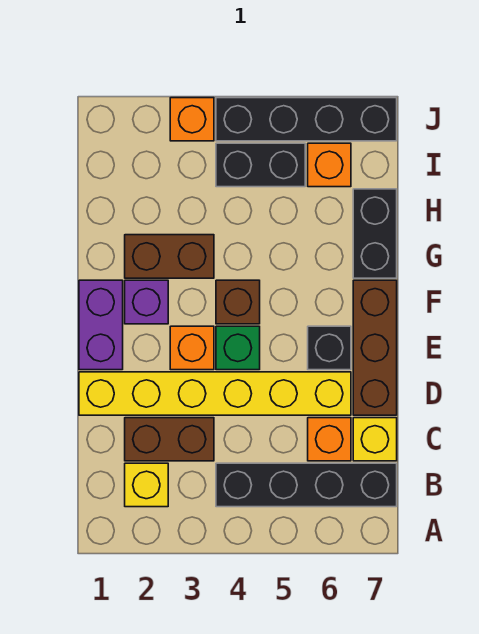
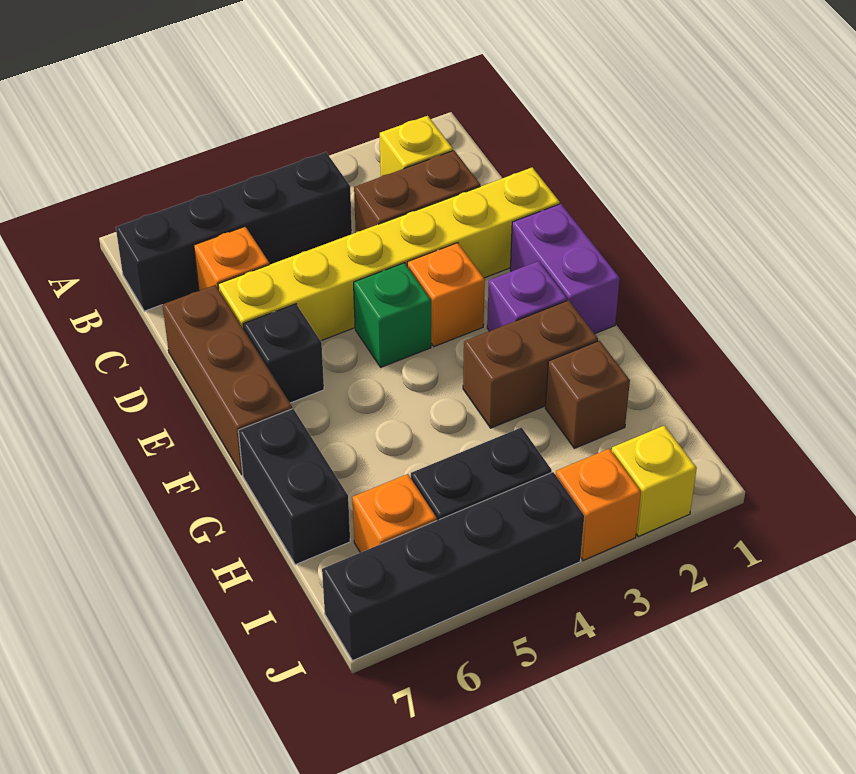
yellow brick C7 level 1 -> yellow brick J2 level 1
brown brick F4 level 1 -> brown brick H2 level 1

